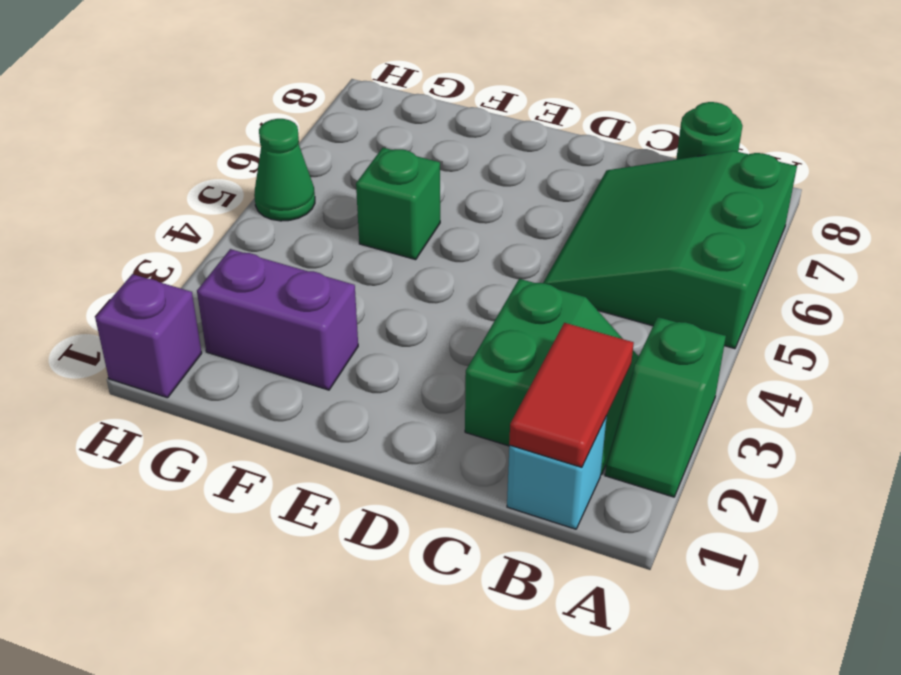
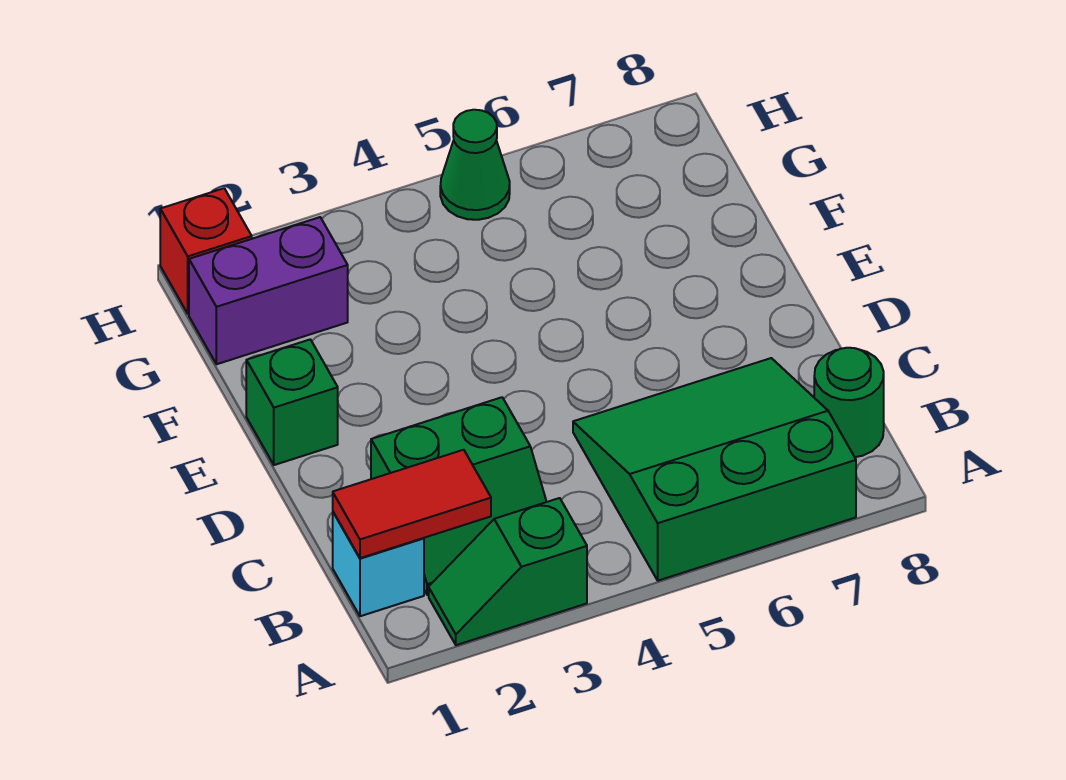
purple brick F2:G2 level 1 -> purple brick G1:G2 level 1
green brick F5 level 1 -> green brick E1 level 1
purple brick H1 level 1 -> red brick H1 level 1

